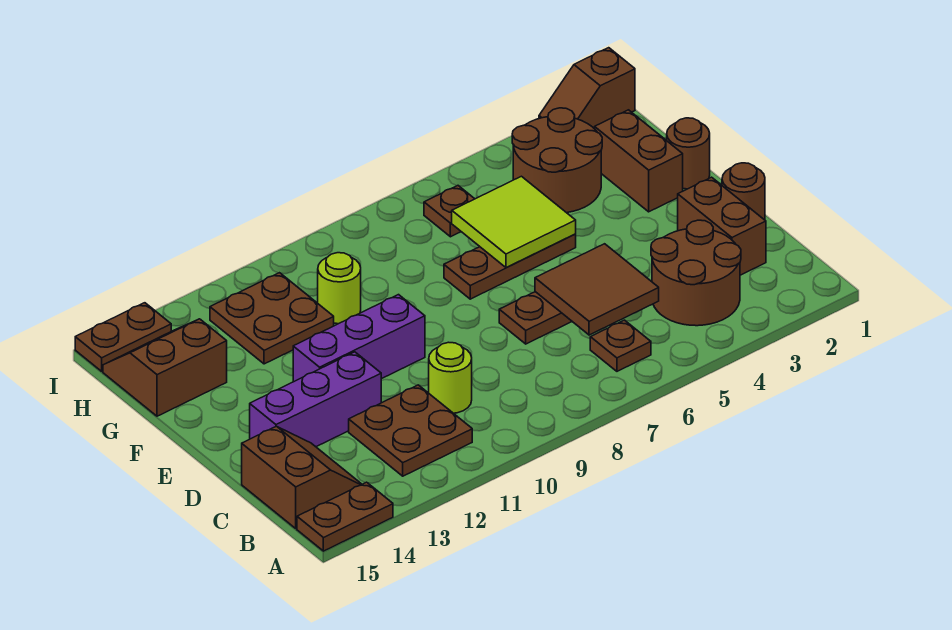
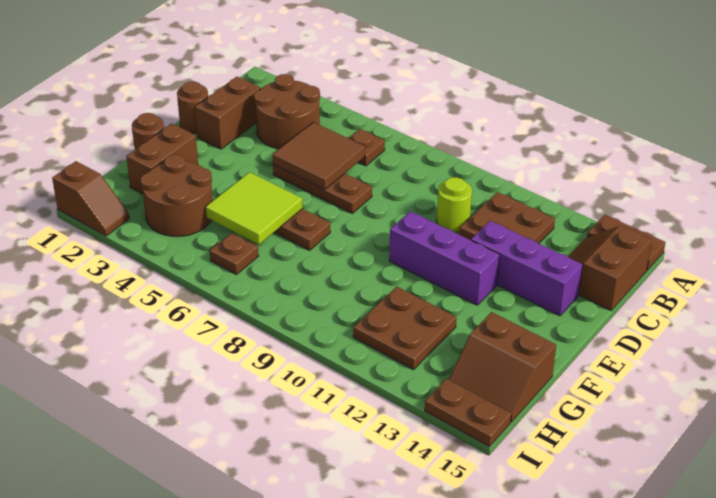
lime round brick G10 level 1 -> none

